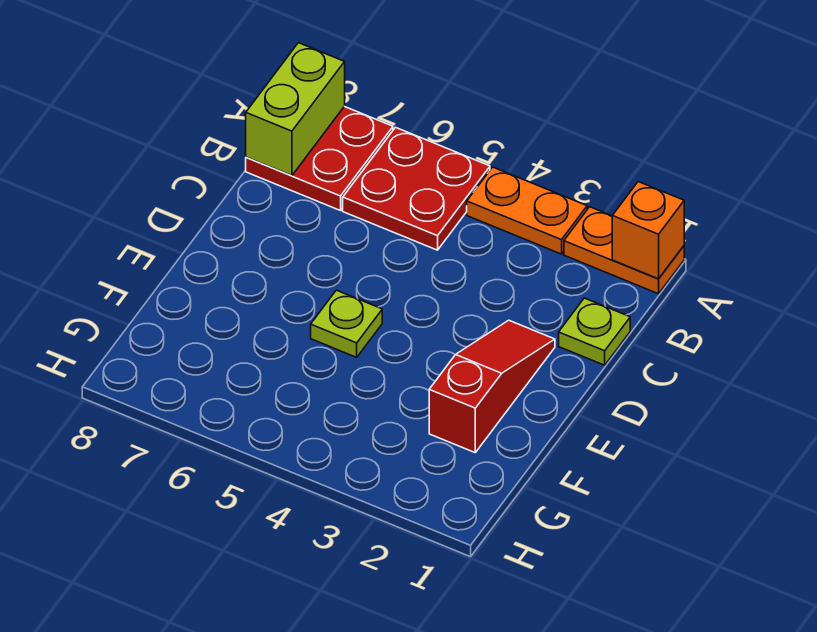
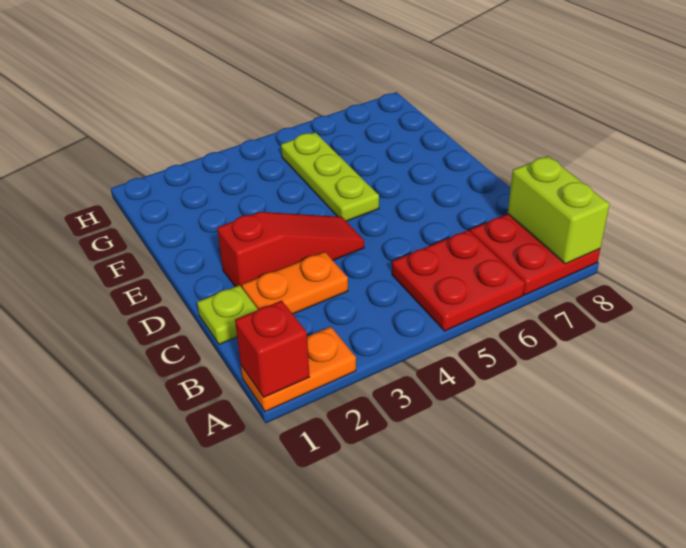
orange brick A1 level 2 -> red brick A1 level 2
orange plate A3:A4 level 1 -> orange plate C2:C3 level 1
red slope D2:F2 level 1 top F -> red slope D2:D4 level 1 top 2
lime plate E5 level 1 -> lime plate E5:G5 level 1

